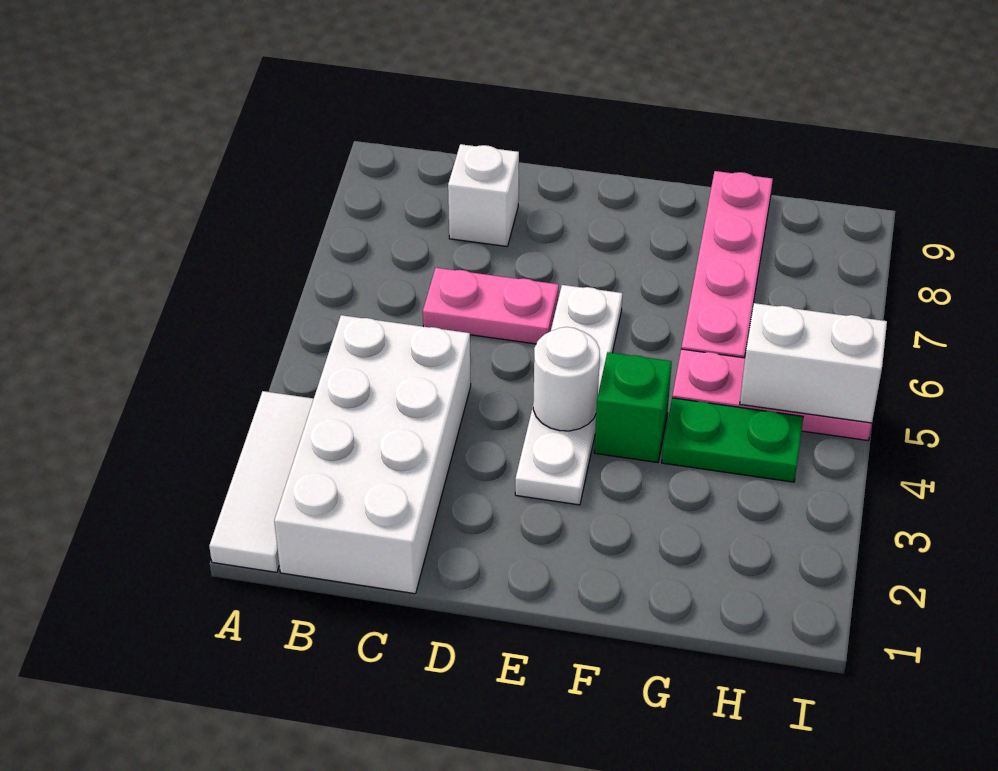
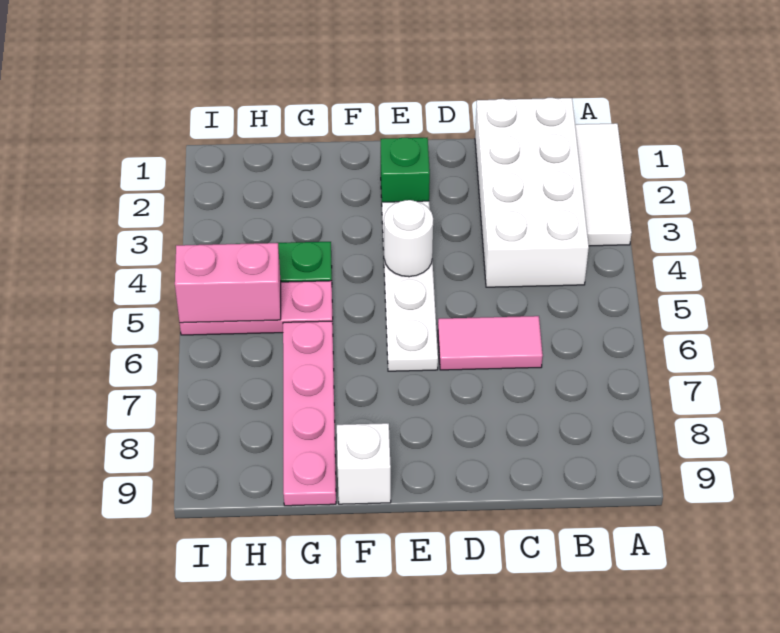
pink plate C6:D6 level 1 -> pink tile C6:D6 level 1
white brick C8 level 1 -> white brick F9 level 1
green brick F4 level 1 -> green brick E2 level 1
white brick H5:I5 level 2 -> pink brick H5:I5 level 2

